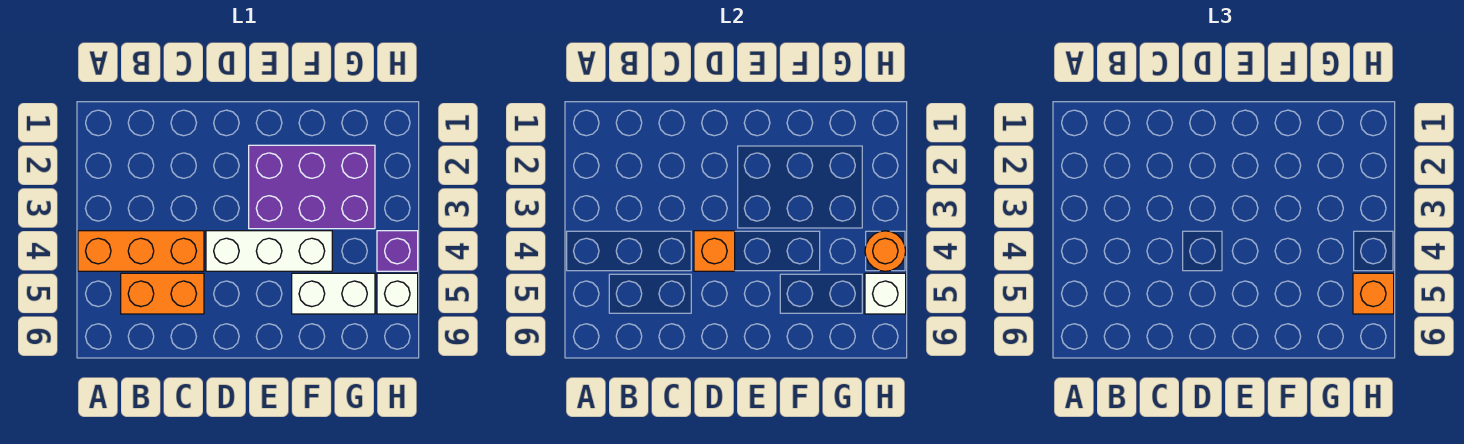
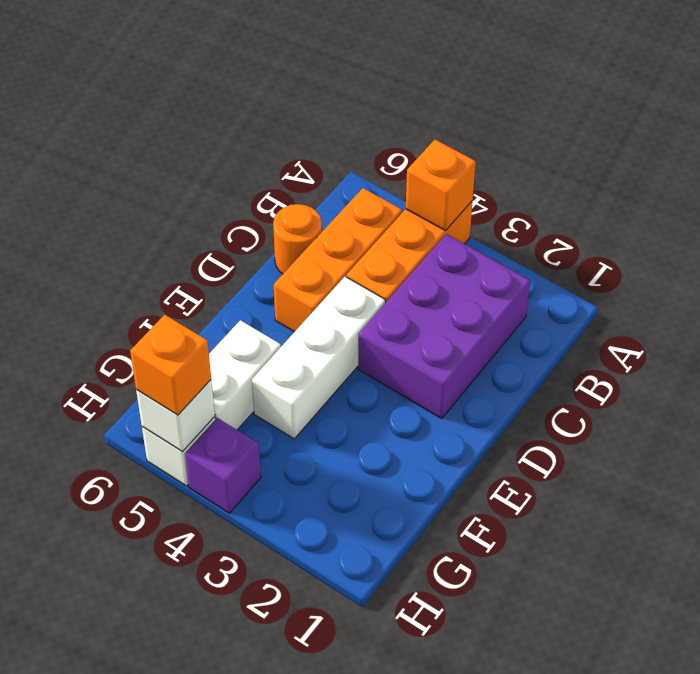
orange brick B5:C5 level 1 -> orange brick B5:D5 level 1
orange brick D4 level 2 -> orange brick A4 level 2
purple brick E2:G3 level 1 -> purple brick B2:D3 level 1
orange round brick H4 level 2 -> orange round brick C6 level 1

